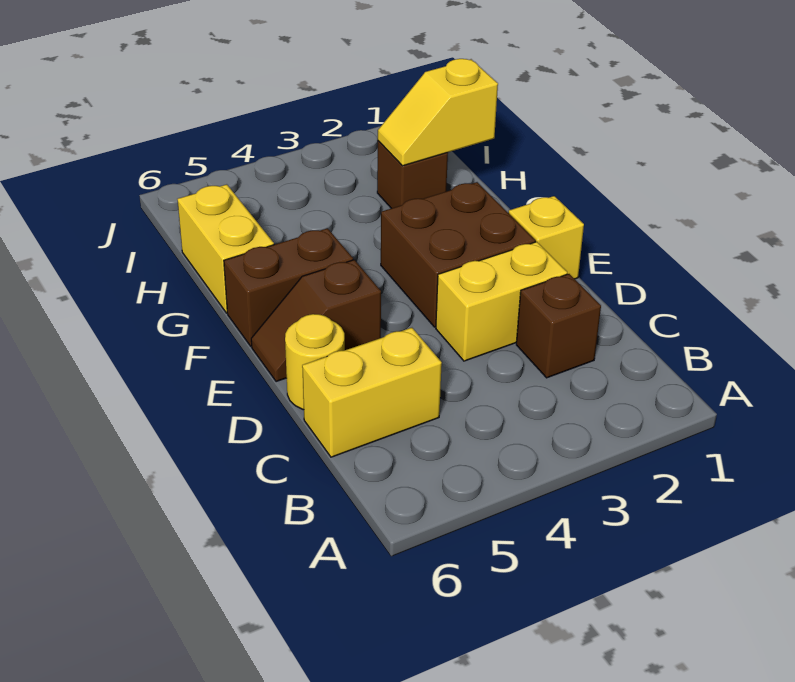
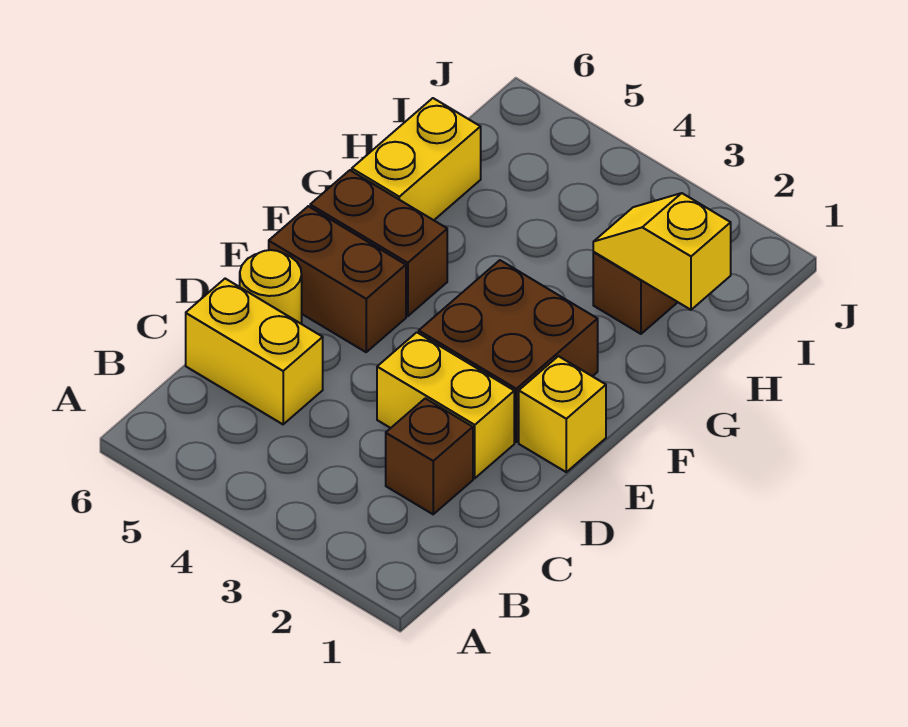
brown slope E5:E6 level 1 top 5 -> brown brick E5:E6 level 1

